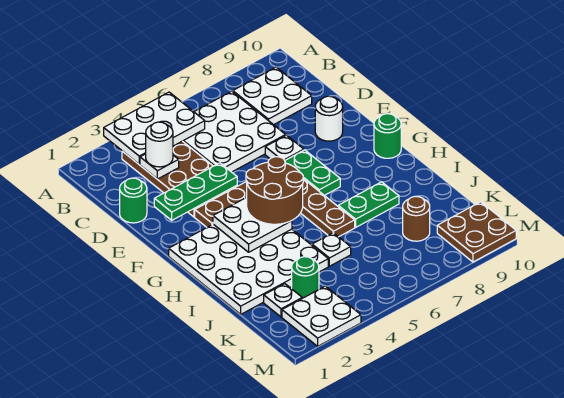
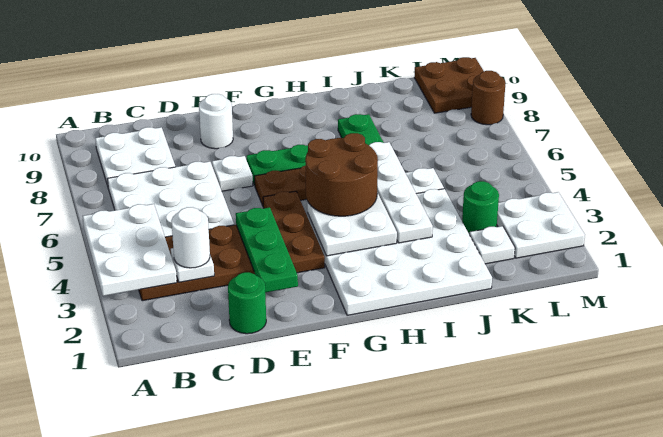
green round brick G10 level 1 -> none
none -> white plate I3:I6 level 2
brown round brick K8 level 1 -> brown round brick M8 level 1

